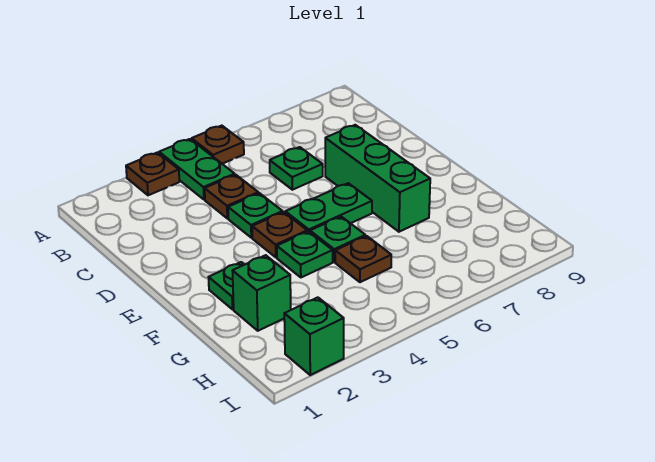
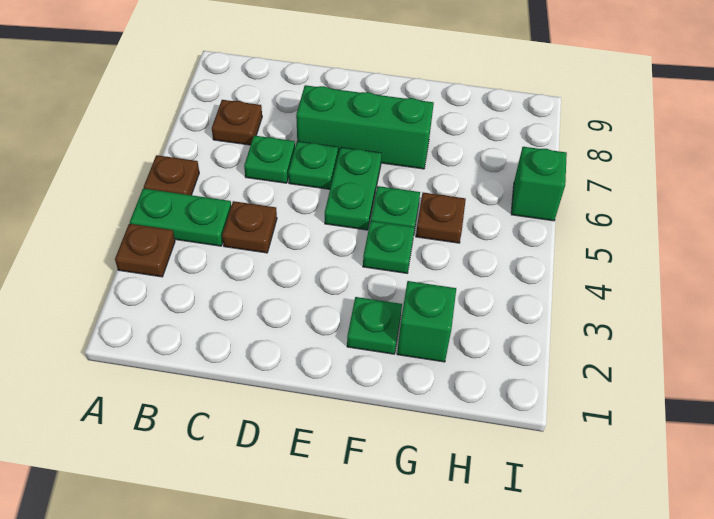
green plate D4 level 1 -> green plate D6 level 1
brown plate E4 level 1 -> brown plate B7 level 1
green brick I2 level 1 -> green brick I6 level 1

